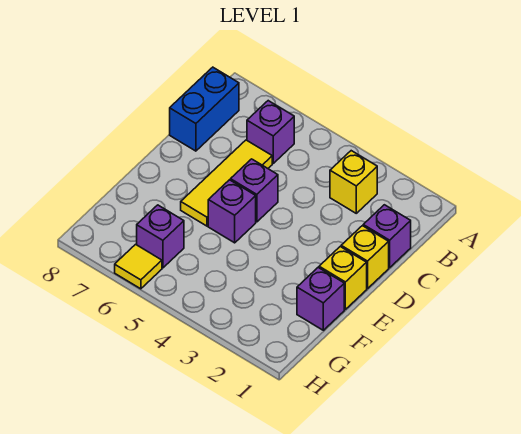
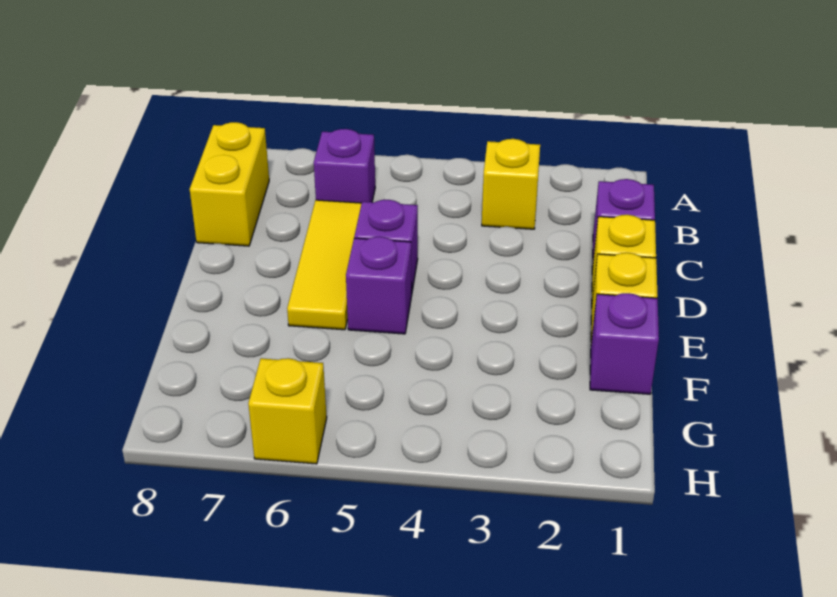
blue brick B8:C8 level 1 -> yellow brick B8:C8 level 1
purple brick G6 level 1 -> none
yellow tile H6 level 1 -> yellow brick H6 level 1

